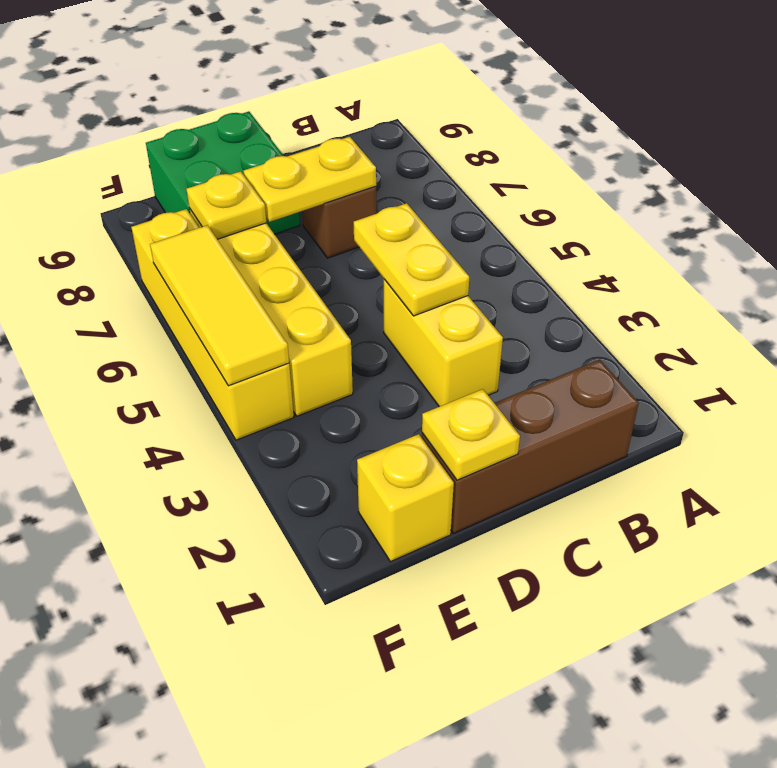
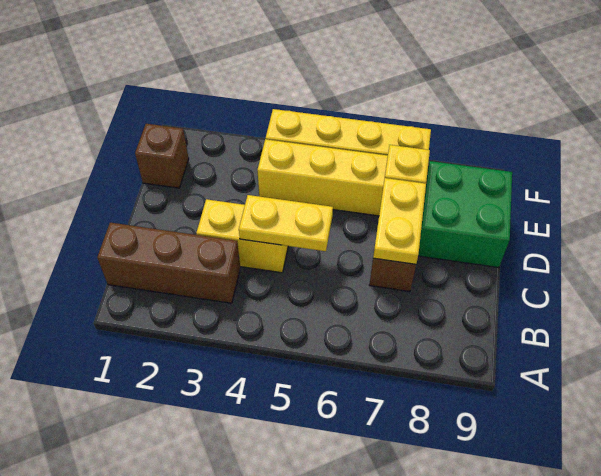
brown brick B1:D1 level 1 -> brown brick B1:B3 level 1
yellow plate D1 level 2 -> none
yellow brick E1 level 1 -> brown brick E1 level 1
yellow tile F4:F6 level 2 -> none

